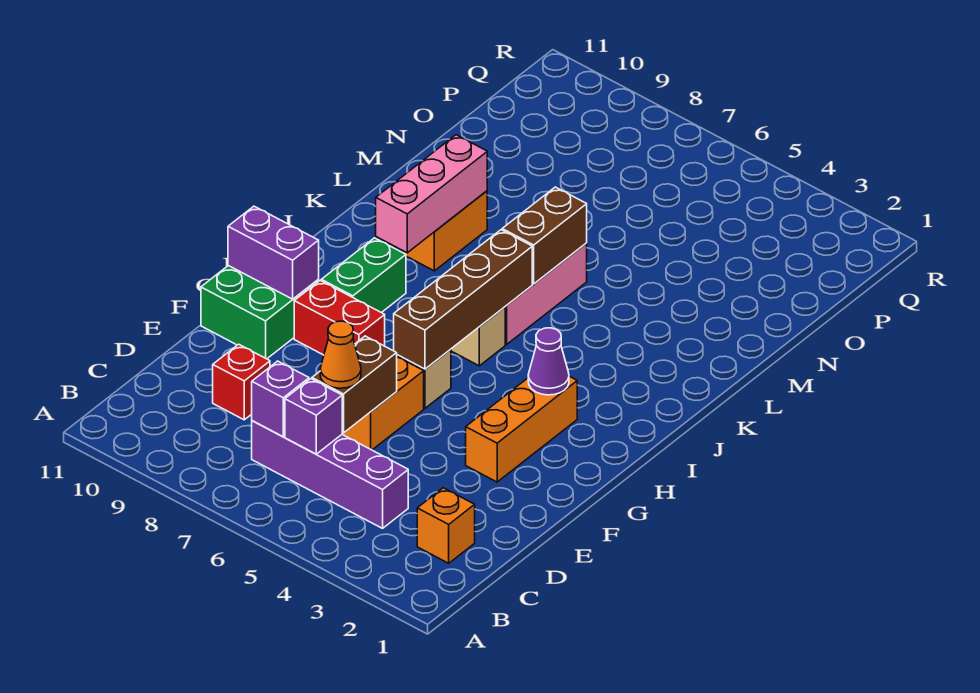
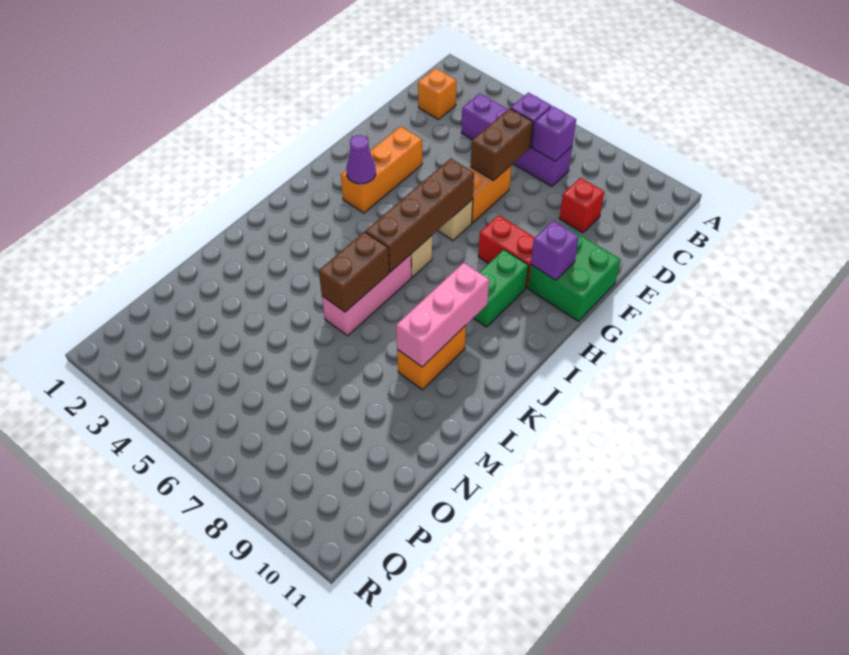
orange cone D6 level 3 -> none
purple brick G10:G11 level 2 -> purple brick G10 level 2

